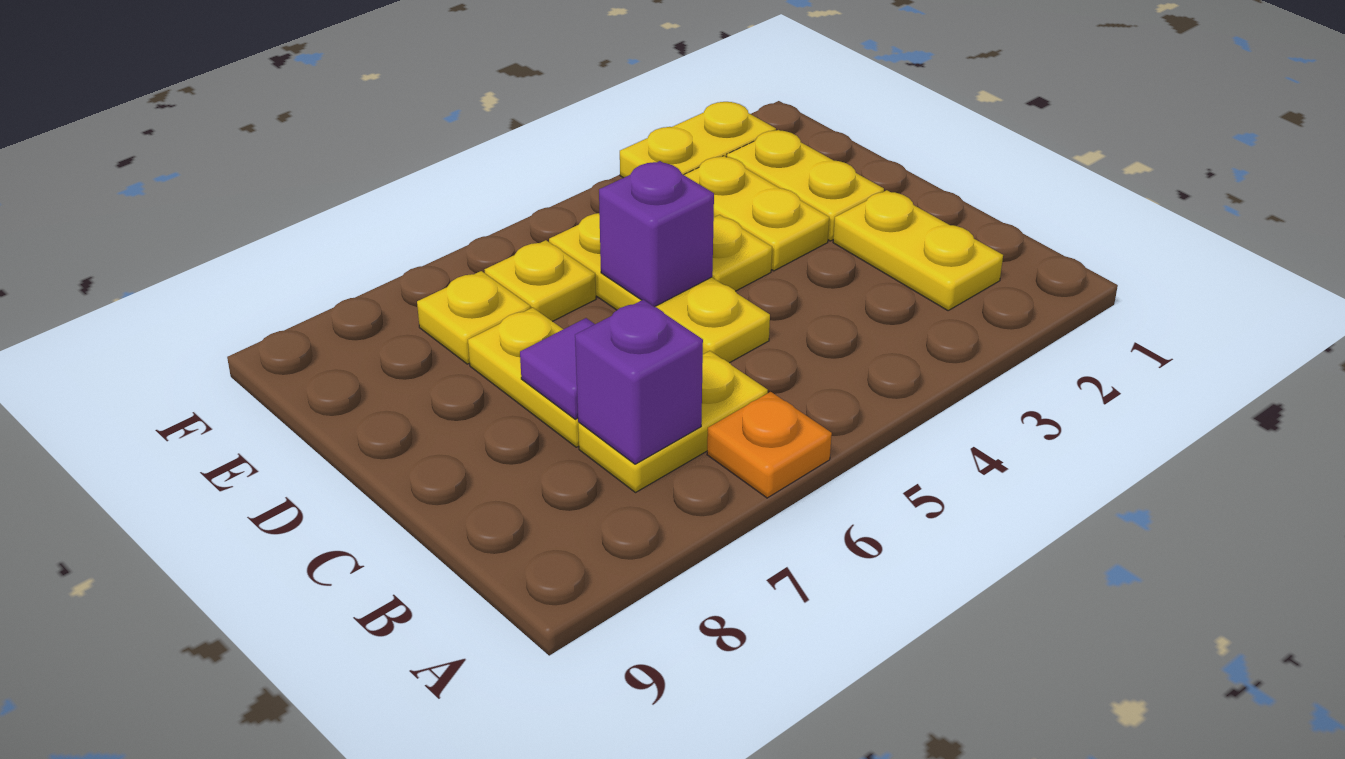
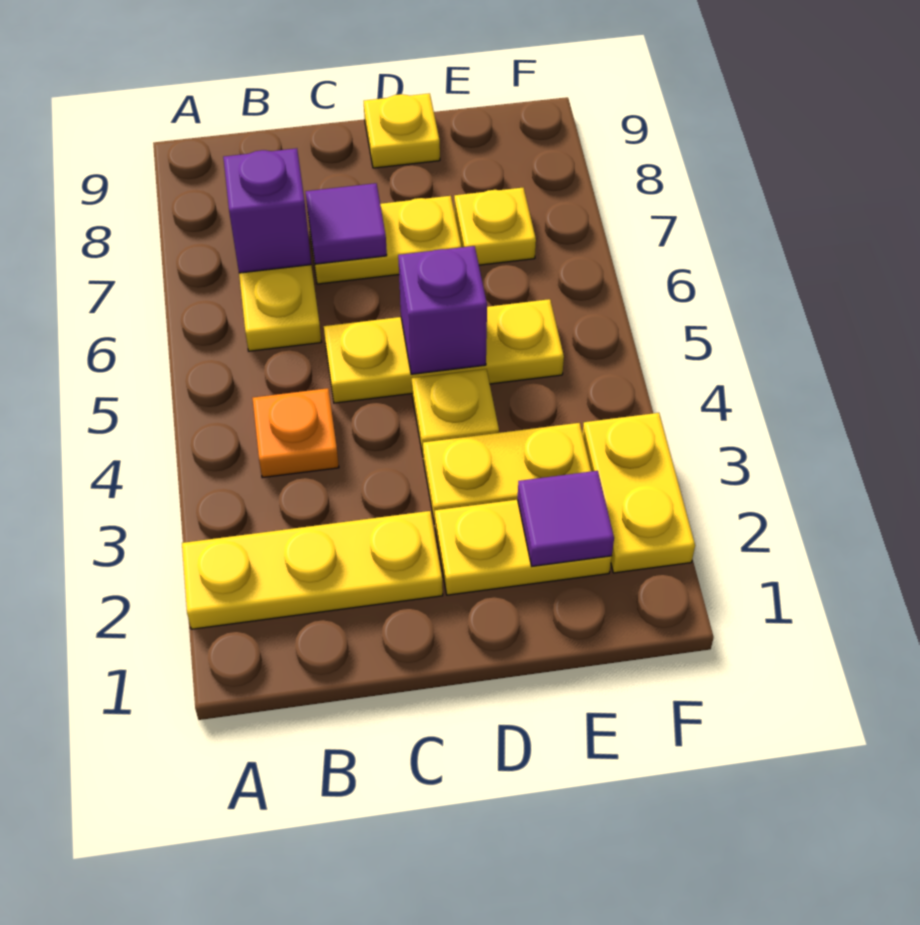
orange plate A6 level 1 -> orange plate B4 level 1
yellow plate B2:C2 level 1 -> yellow plate A2:C2 level 1
none -> purple tile E2 level 2
yellow plate E6 level 1 -> yellow plate D9 level 1

